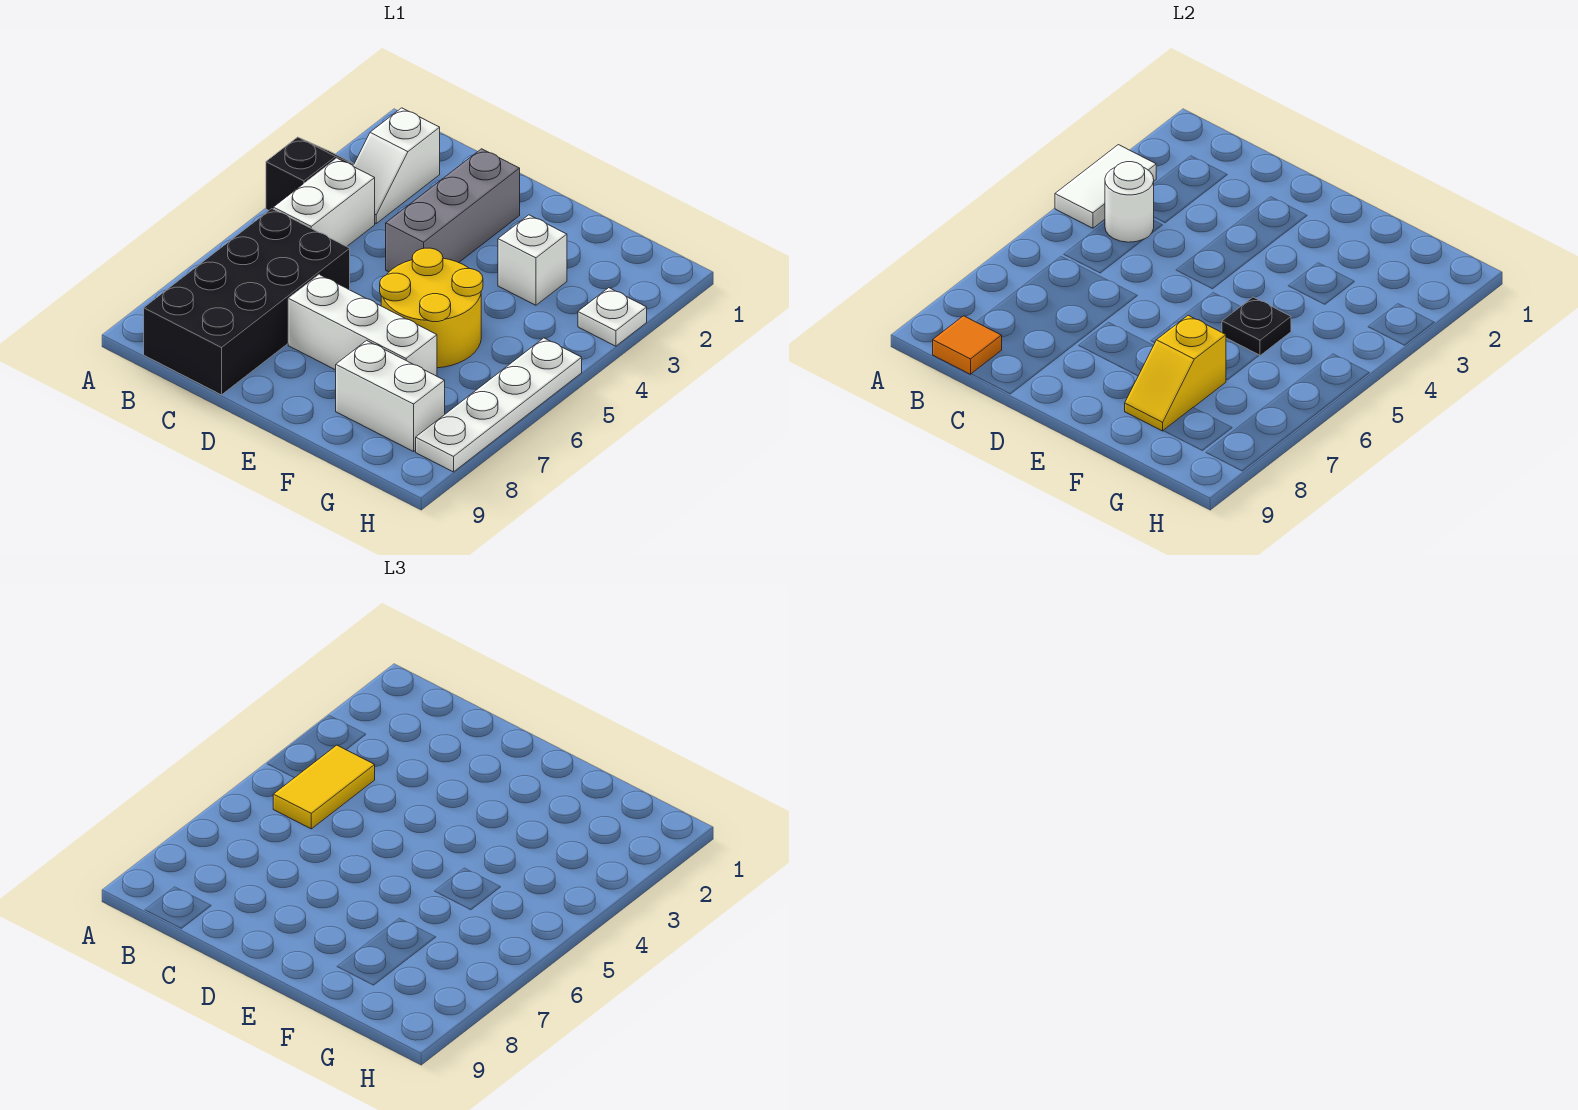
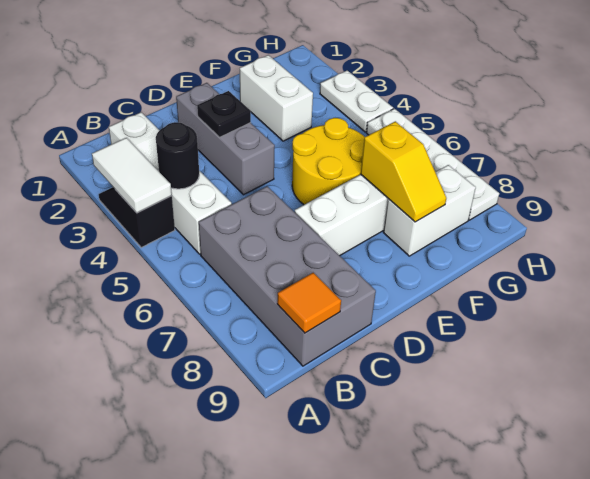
white round brick B4 level 2 -> black round brick B4 level 2
yellow tile B4:B5 level 3 -> none
black brick B6:C9 level 1 -> grey brick B6:C9 level 1
white brick F3 level 1 -> white brick F2:F3 level 1
black plate F5 level 2 -> black plate D3 level 2
white plate H3 level 1 -> white plate H3:H4 level 1

